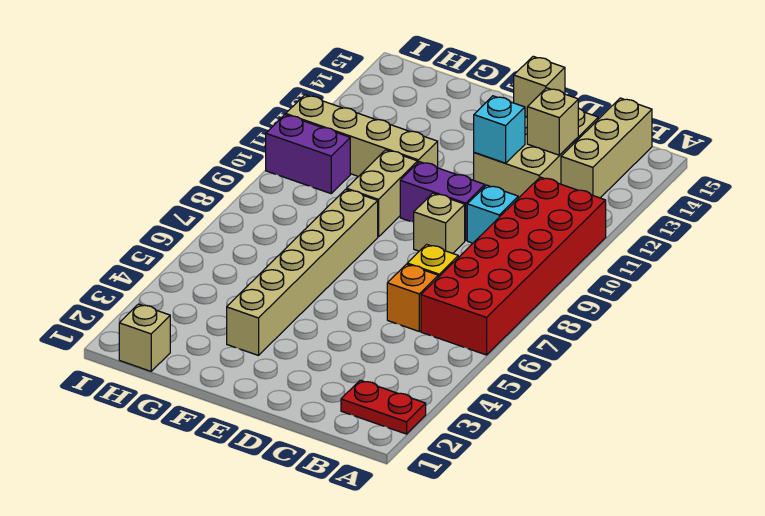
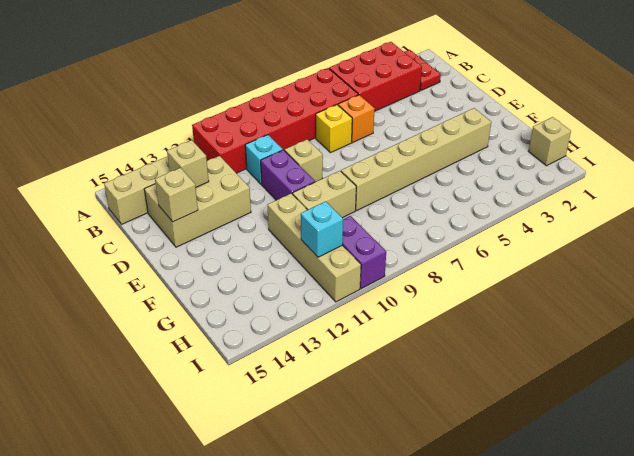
none -> red brick A3:B5 level 1
cyan brick D12 level 2 -> cyan brick H11 level 2

